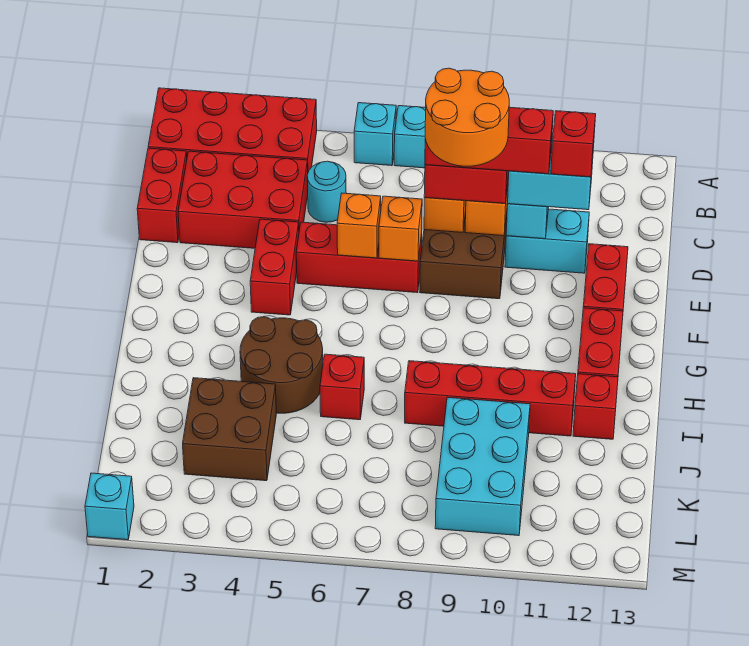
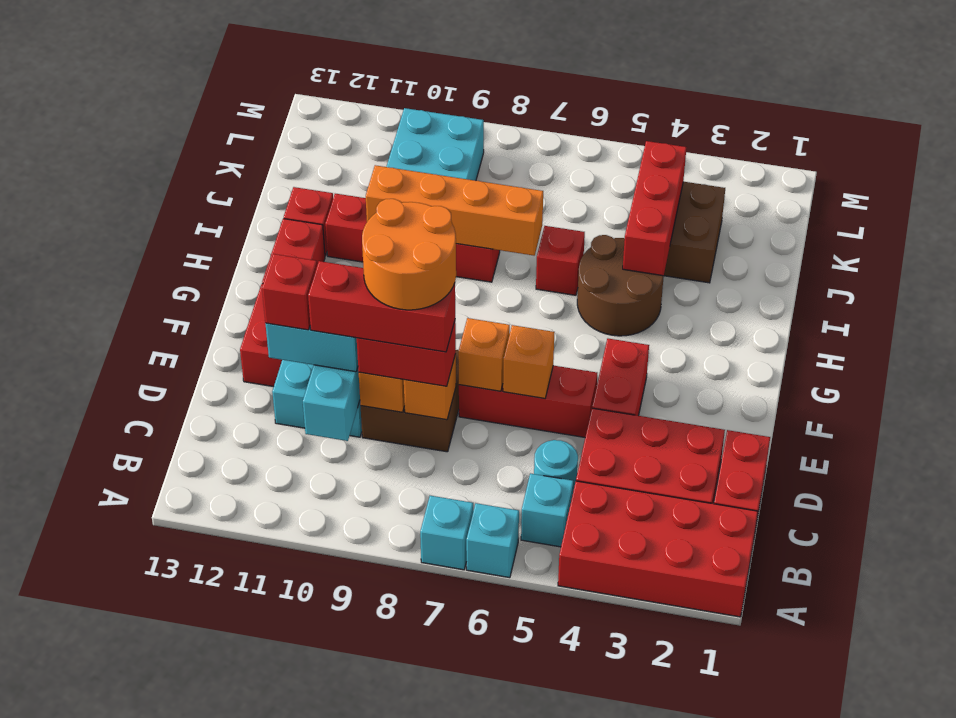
none -> red brick I4:K4 level 2
none -> orange brick I7:I10 level 2
cyan brick M1 level 1 -> cyan brick B5 level 1

